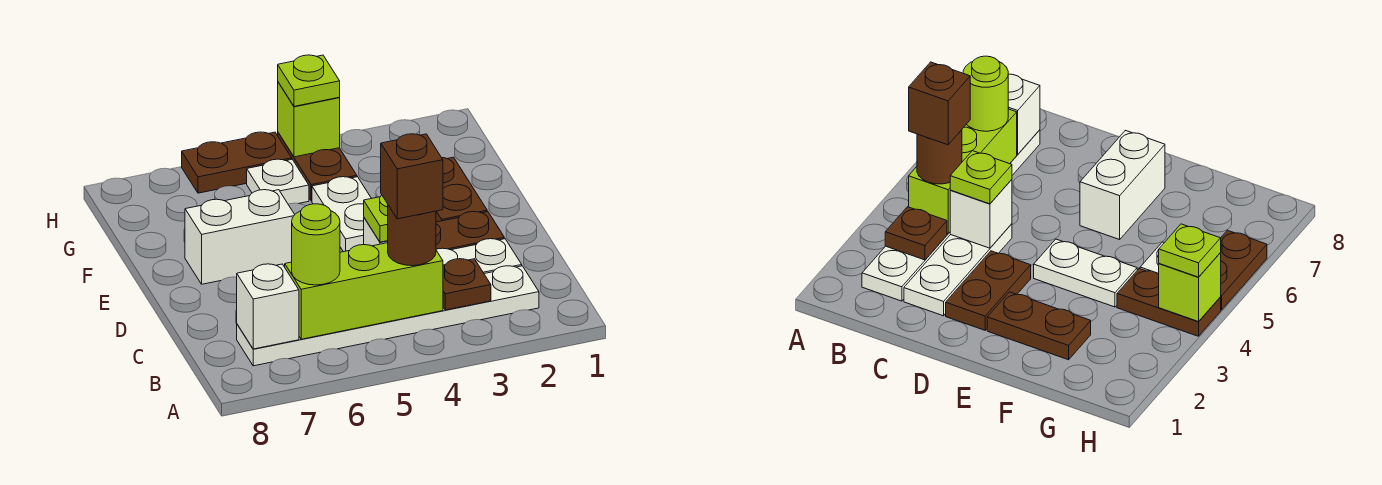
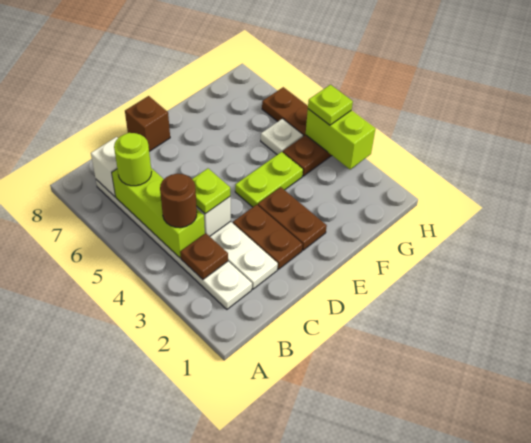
brown brick B4 level 4 -> brown brick D8 level 1
brown plate E2:F2 level 1 -> brown plate E2:E3 level 1
white plate E4:F4 level 1 -> lime plate E4:F4 level 1
white brick E6:E7 level 1 -> none
lime brick H4 level 2 -> lime brick H3:H4 level 2

